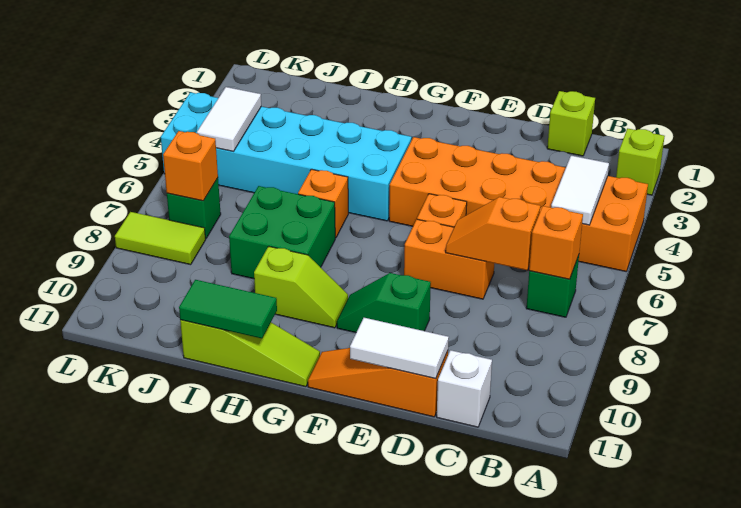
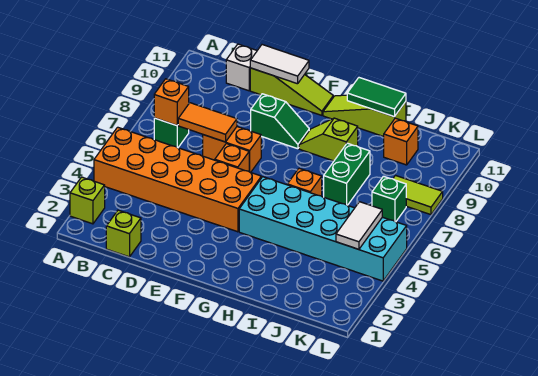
white tile B4:B5 level 2 -> none
orange slope C7:D7 level 2 top C -> orange tile C7:D7 level 2
orange slope D11:F11 level 1 top D -> lime slope D11:F11 level 1 top D
green brick H7:I8 level 1 -> green brick I7:I8 level 1
orange brick K7 level 2 -> orange brick J10 level 1

